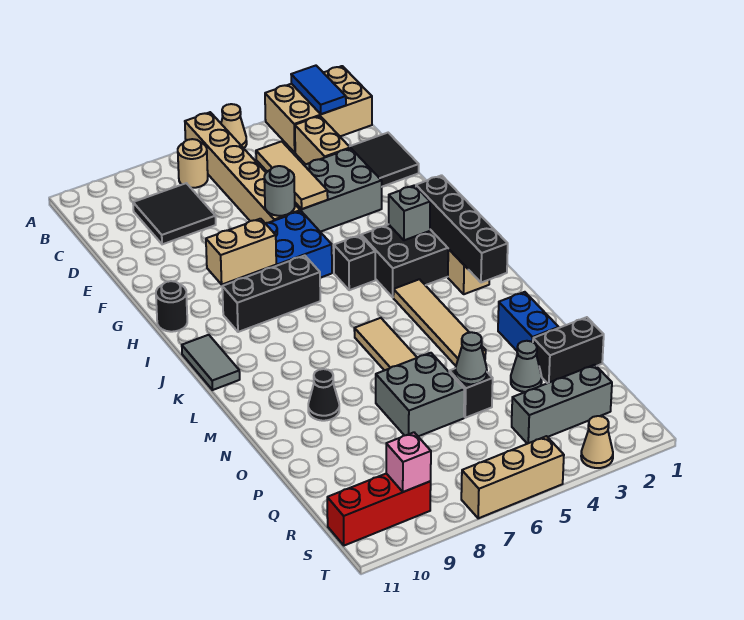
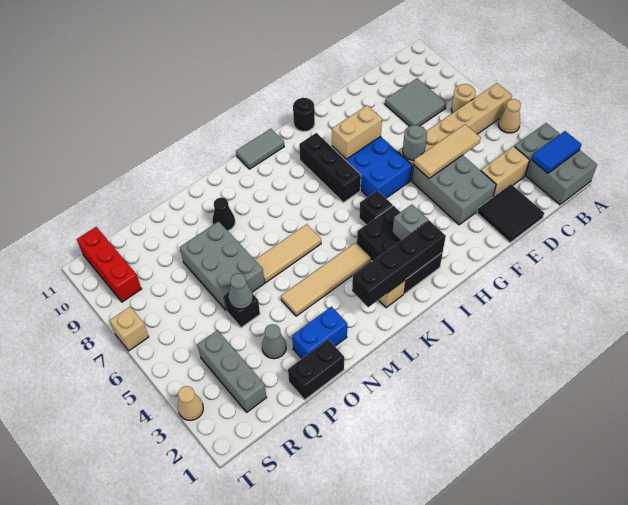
tan brick A1:B3 level 1 -> grey brick A1:B3 level 1
black tile C8:D9 level 1 -> grey tile C8:D9 level 1
tan brick H8:H9 level 2 -> tan brick G8:H8 level 2
grey brick O6:P7 level 1 -> grey brick O6:P8 level 1
black brick P1:P2 level 1 -> black brick O1:P1 level 1
pink brick S9 level 2 -> none
tan brick T5:T7 level 1 -> tan brick T7 level 1

